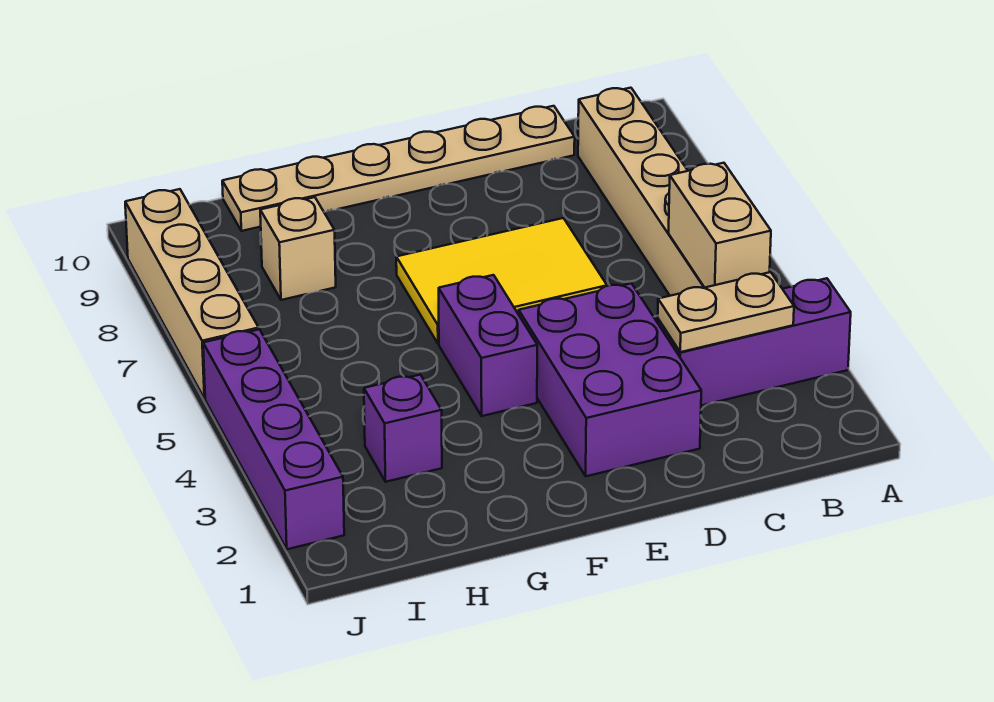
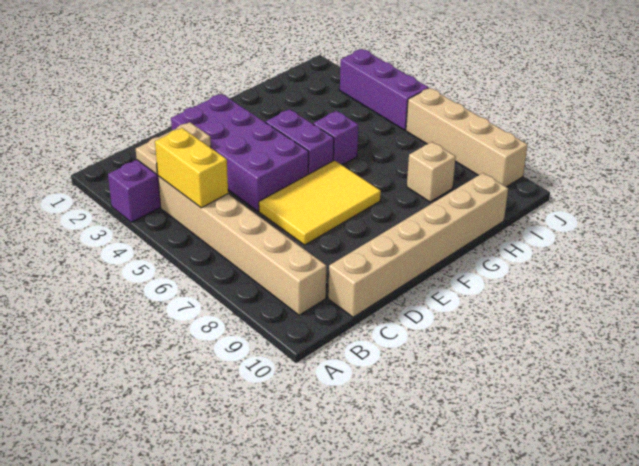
tan brick B4:B5 level 2 -> yellow brick B4:B5 level 2
tan plate C10:H10 level 1 -> tan brick C10:H10 level 1
purple brick D2:E4 level 1 -> purple brick D2:E5 level 1
purple brick H3 level 1 -> purple brick G5 level 1
purple brick J2:J5 level 1 -> purple brick J3:J5 level 1

